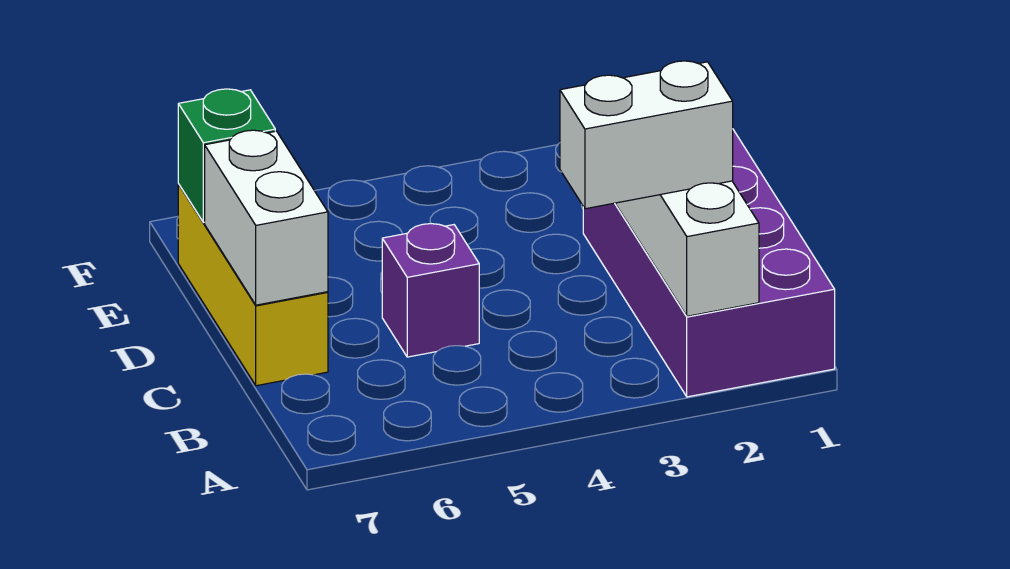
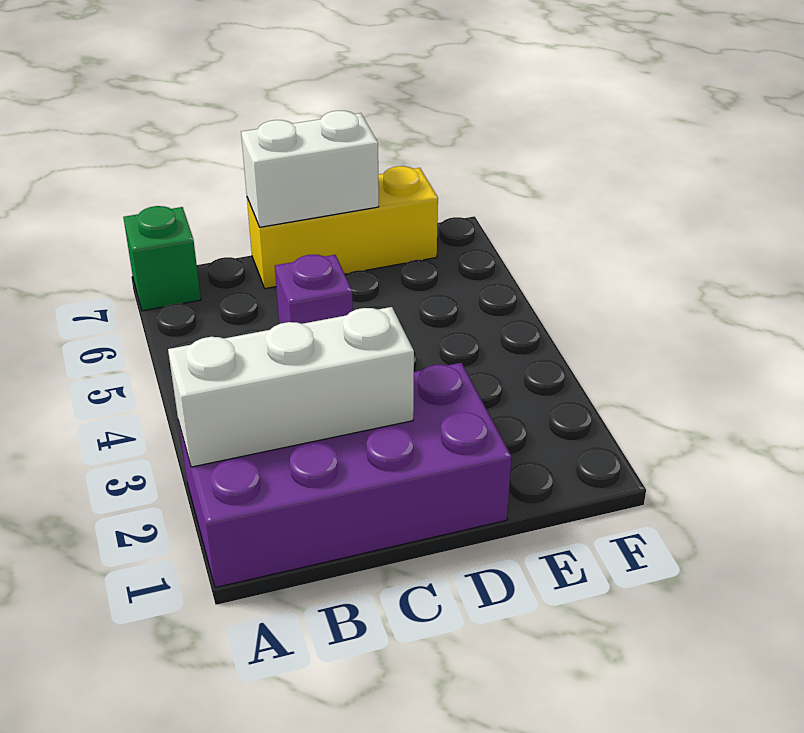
white brick B2:B3 level 3 -> none
green brick E7 level 2 -> green brick A7 level 1

